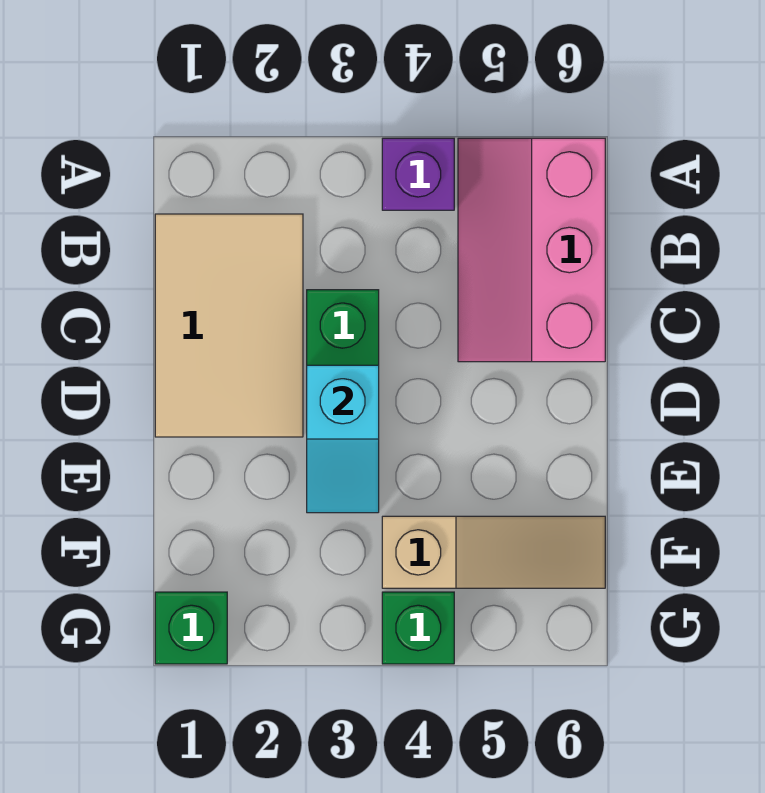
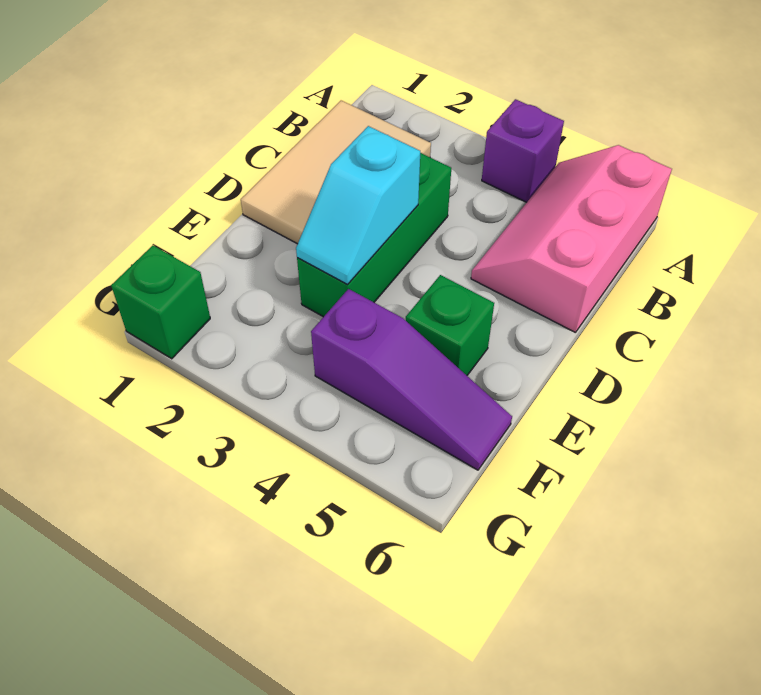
tan slope F4:F6 level 1 top 4 -> purple slope F4:F6 level 1 top 4
green brick G4 level 1 -> green brick E5 level 1

